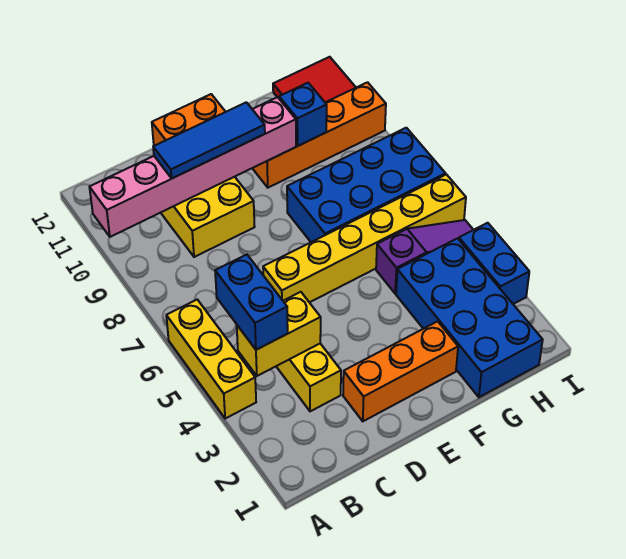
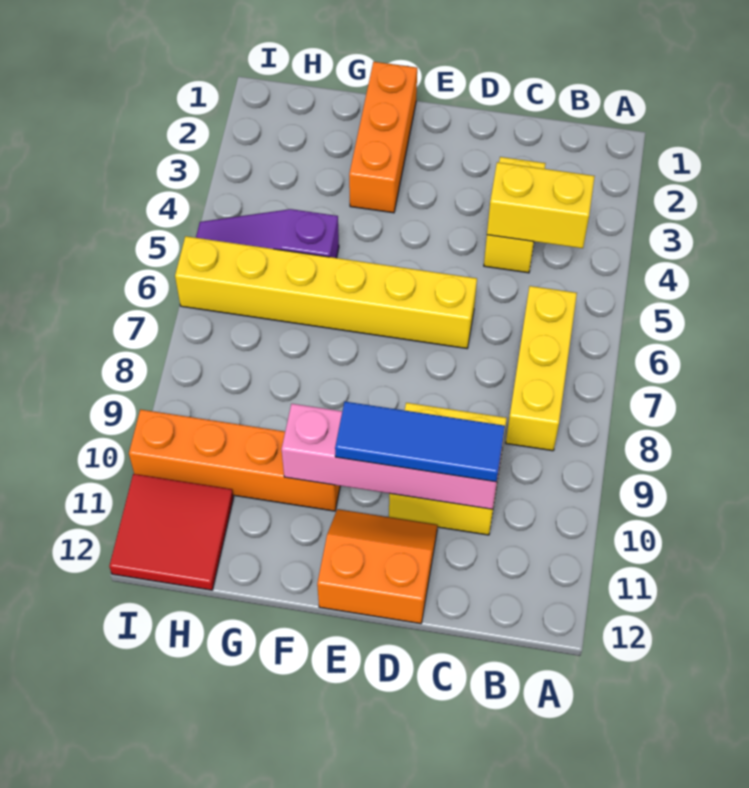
yellow brick A4:A6 level 1 -> yellow brick B6:B8 level 1
pink brick A10:F10 level 2 -> pink brick C10:F10 level 2
blue brick B4:B5 level 3 -> none
orange brick D2:F2 level 1 -> orange brick F1:F3 level 1
blue brick F7:I8 level 1 -> none
blue brick G1:H4 level 1 -> none
blue brick G10 level 2 -> none
blue brick I3:I4 level 1 -> none

